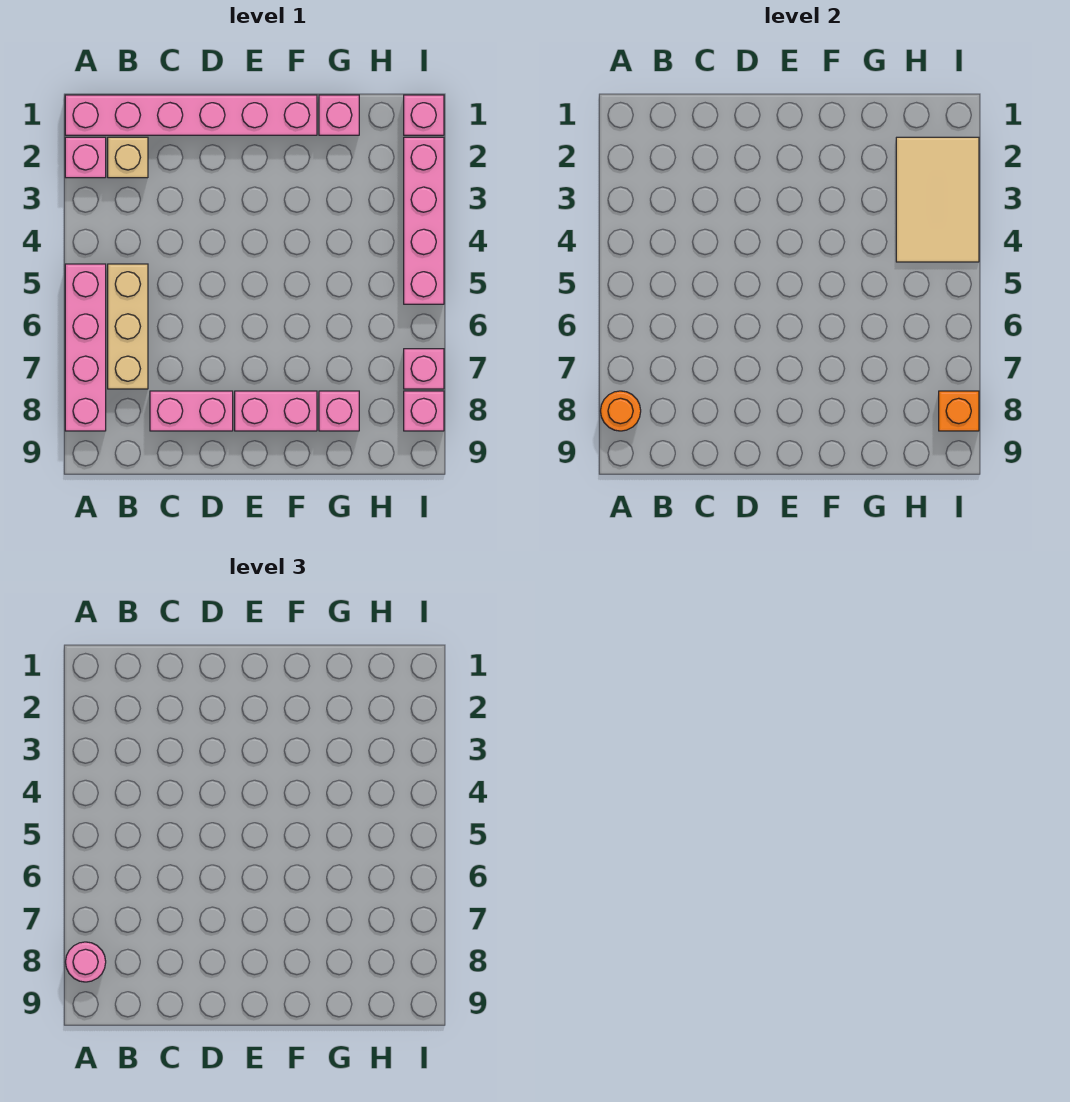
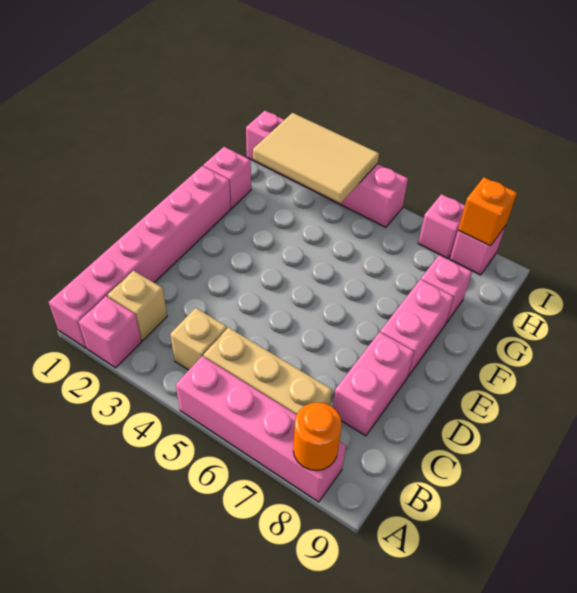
pink round brick A8 level 3 -> none
none -> tan brick B4 level 1

